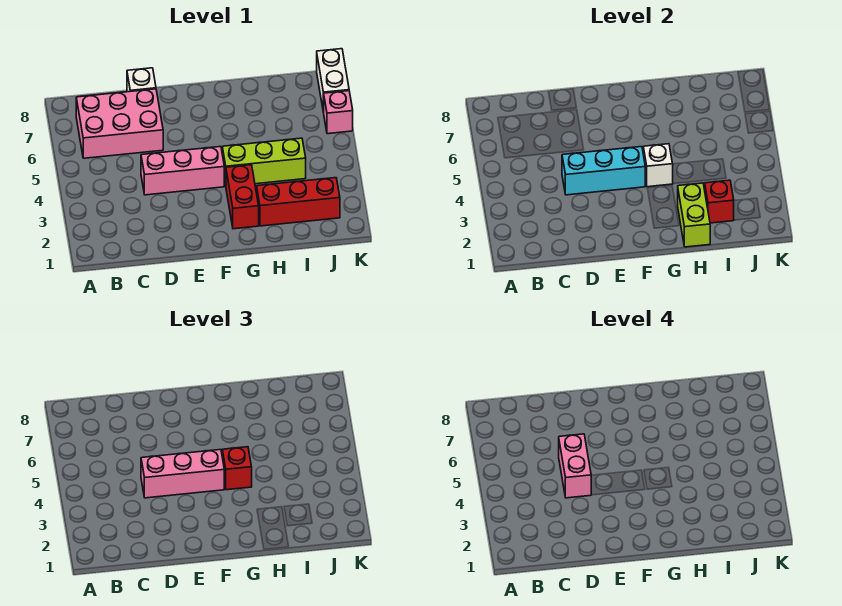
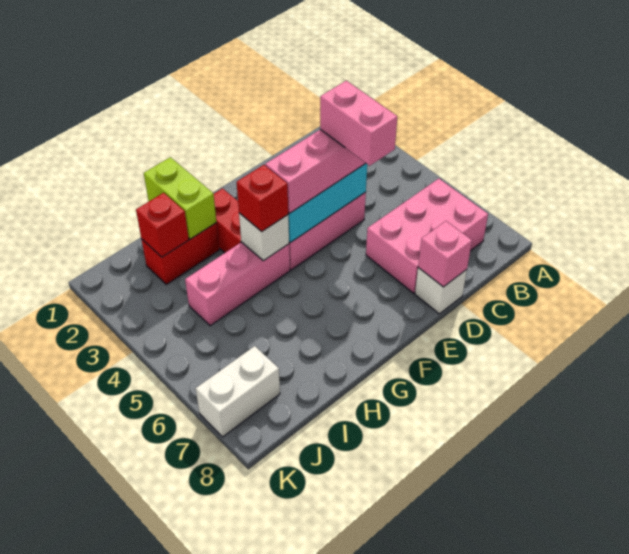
lime brick G4:I4 level 1 -> pink brick G4:I4 level 1
red brick H2:J2 level 1 -> red brick H2:I2 level 1
pink brick K6 level 1 -> pink brick D8 level 2
white brick K7:K8 level 1 -> white brick J7:K7 level 1

